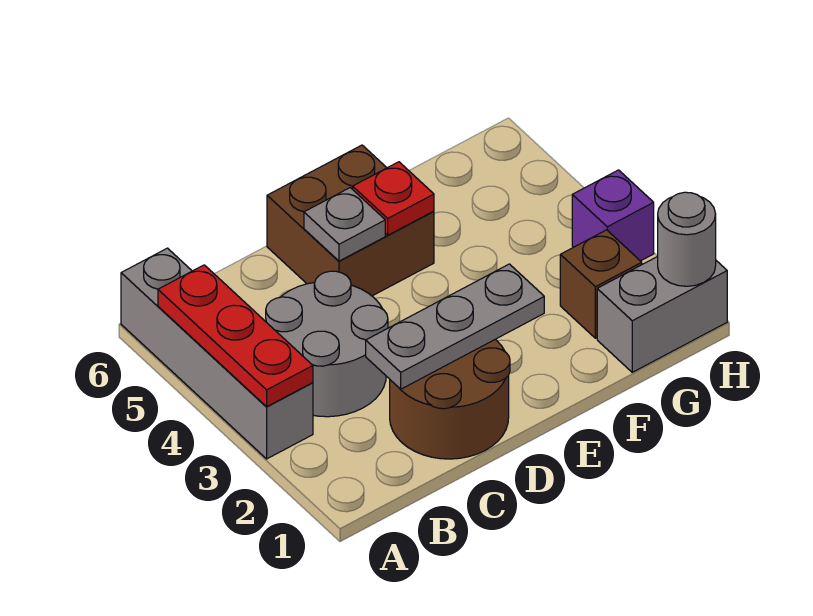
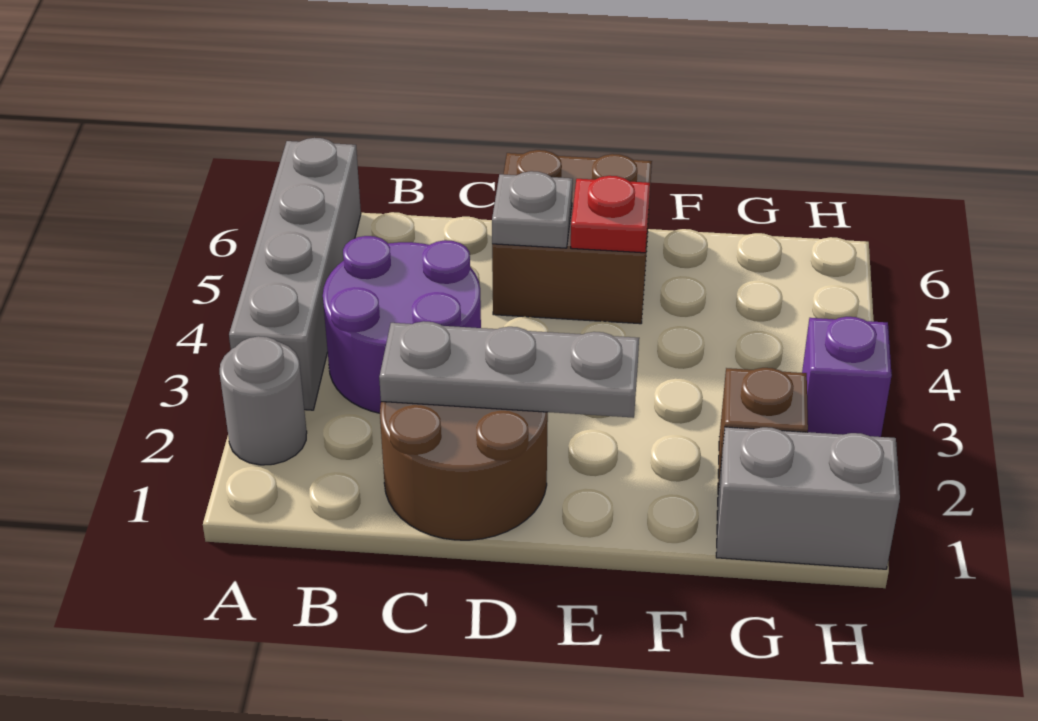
red plate A3:A5 level 2 -> none
grey round brick B3:C4 level 1 -> purple round brick B3:C4 level 1
grey round brick H1 level 2 -> grey round brick A2 level 1

